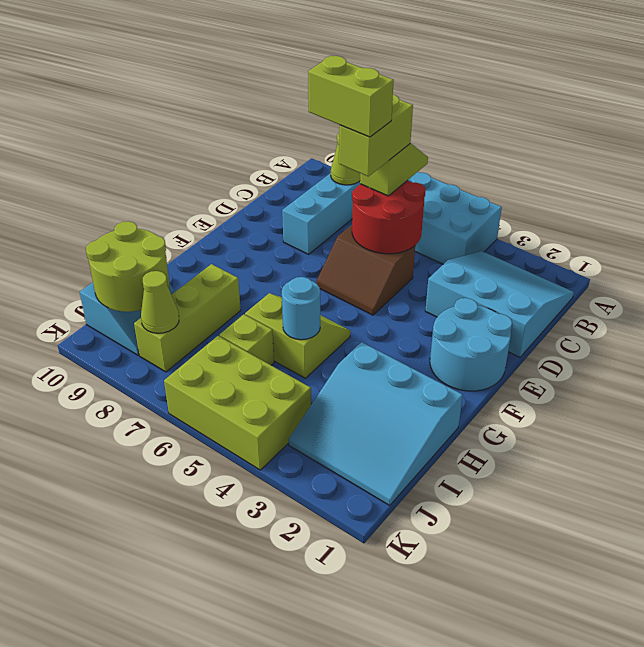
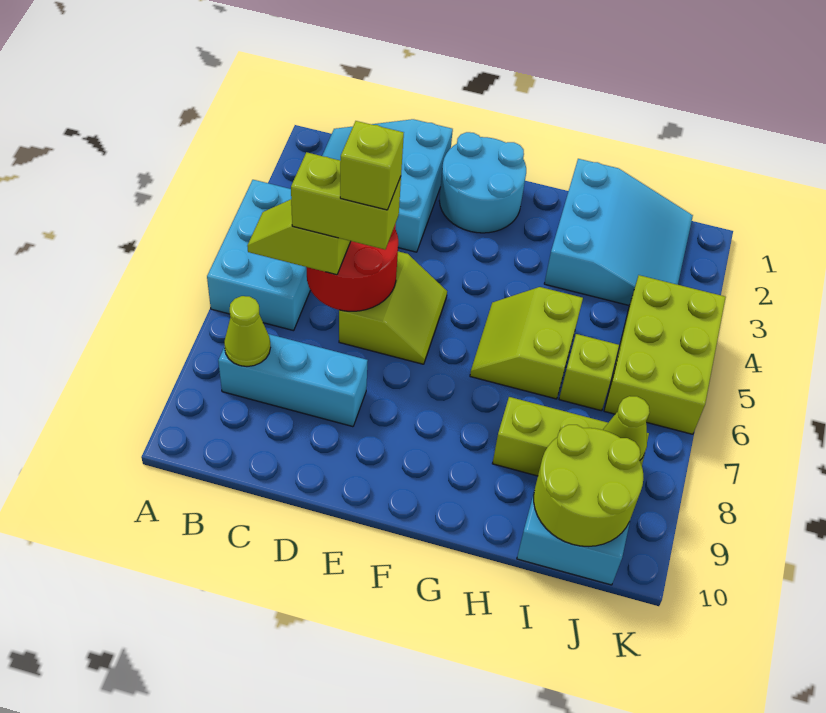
brown slope D5:E6 level 1 top D -> lime slope D5:E6 level 1 top D
lime brick D6:D7 level 5 -> lime brick D6 level 5
cyan round brick H5 level 2 -> none

